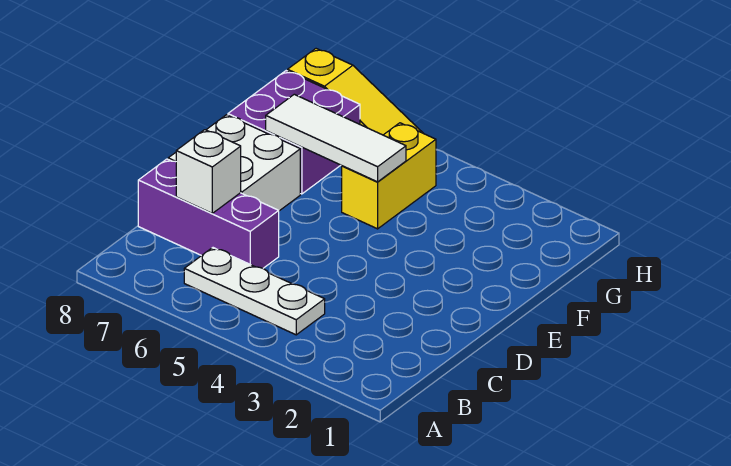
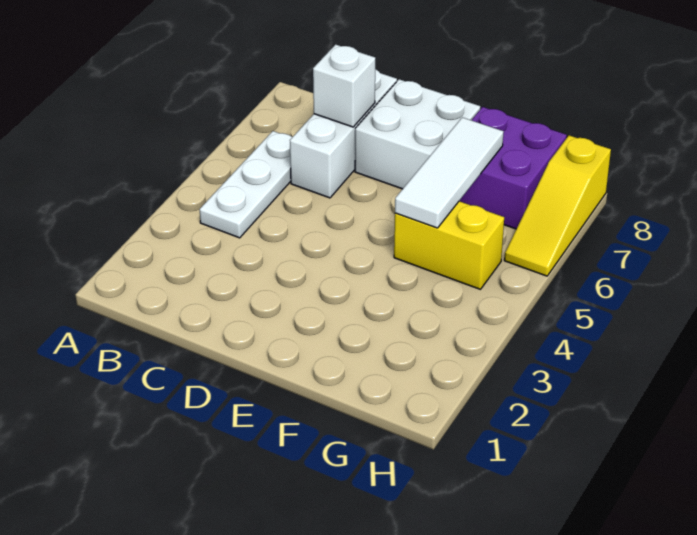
purple brick C6:C8 level 1 -> white brick C6:C8 level 1

